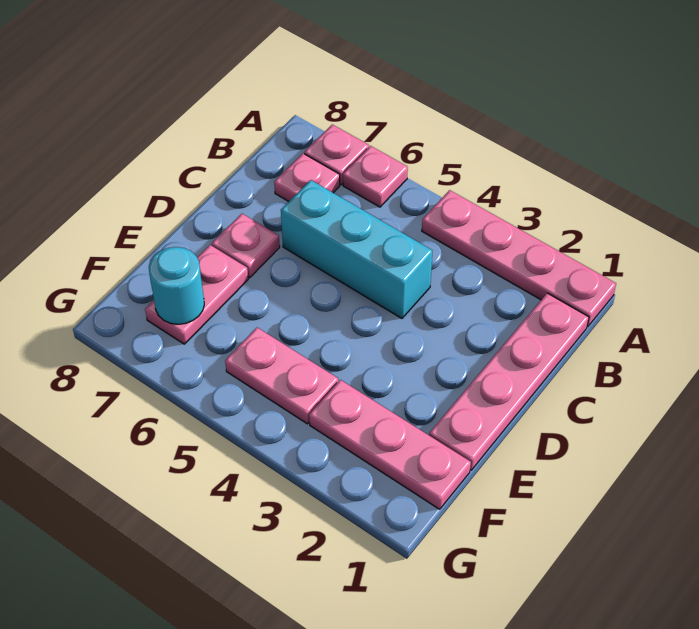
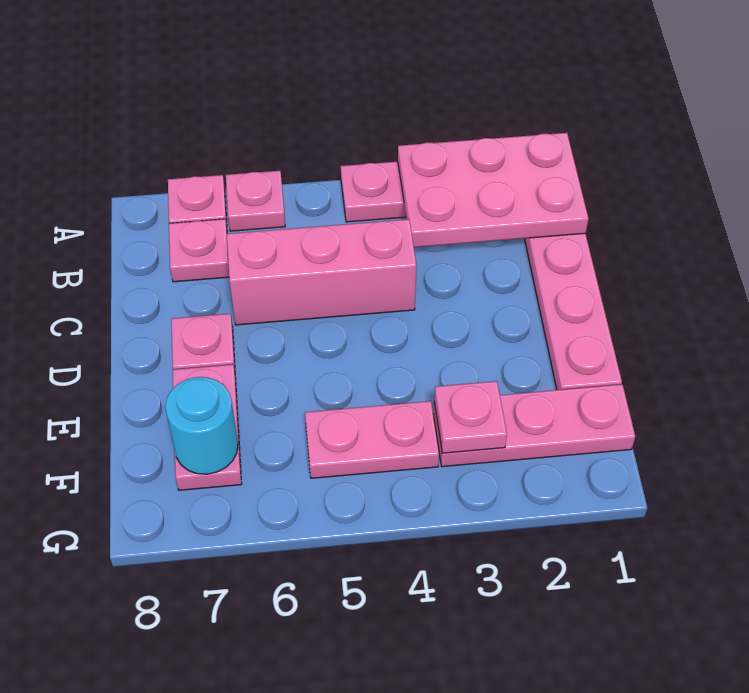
none -> pink plate A1:B3 level 2
cyan brick C4:C6 level 1 -> pink brick C4:C6 level 1
none -> pink plate F3 level 2

